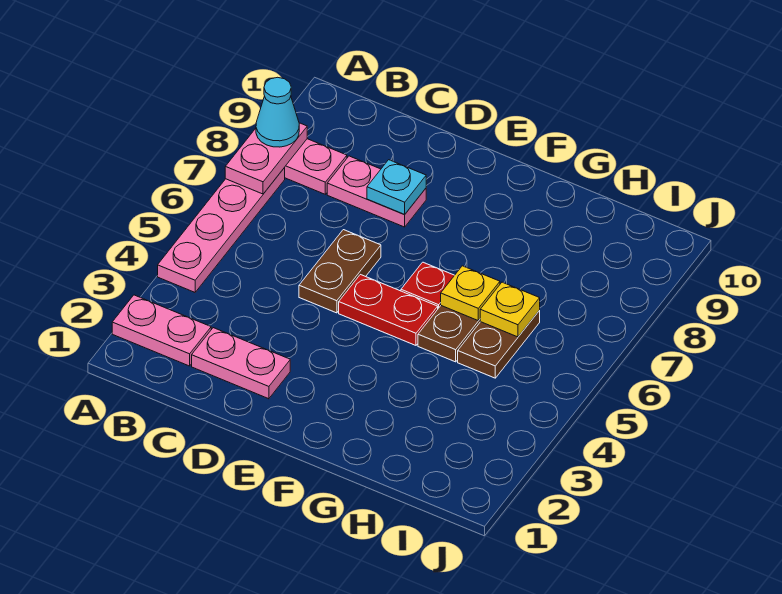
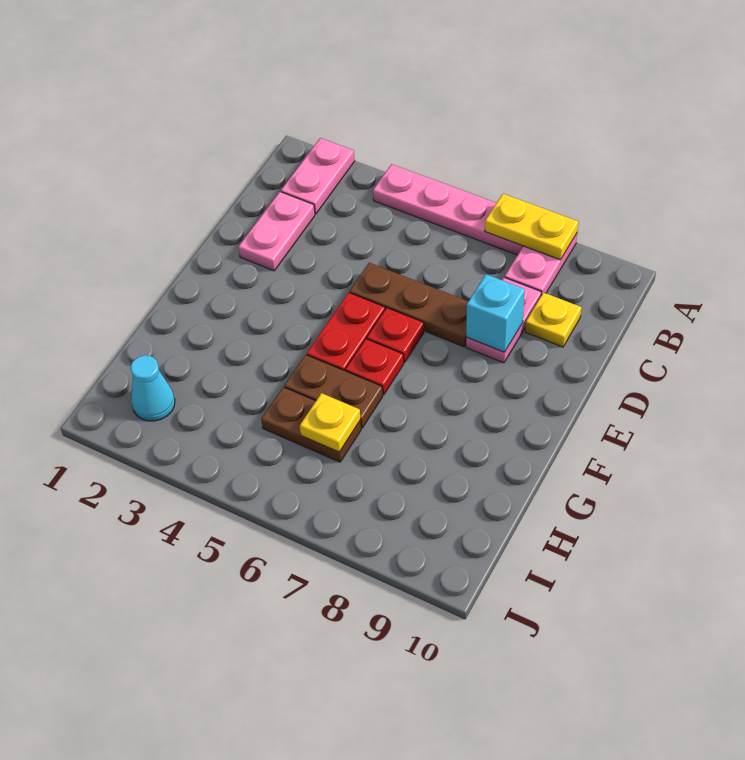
pink plate A7:A8 level 2 -> yellow plate A7:A8 level 2
cyan cone A8 level 3 -> cyan cone I2 level 1
brown plate D5:D6 level 1 -> brown plate D5:D7 level 1
cyan plate D8 level 2 -> cyan brick D8 level 2
none -> red plate E6 level 1
yellow plate G6 level 2 -> yellow plate C9 level 1

